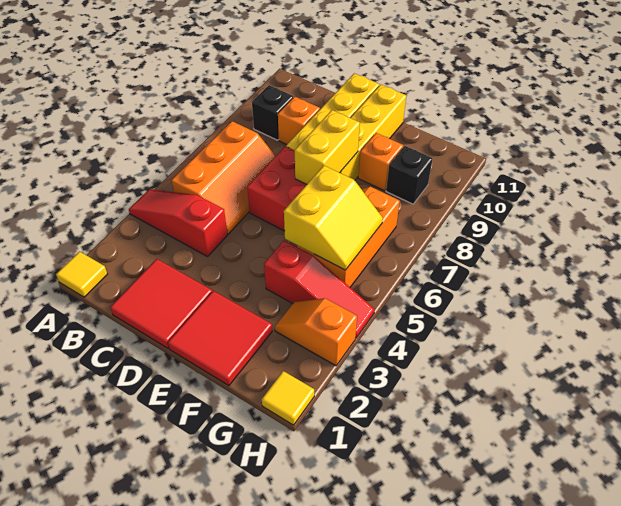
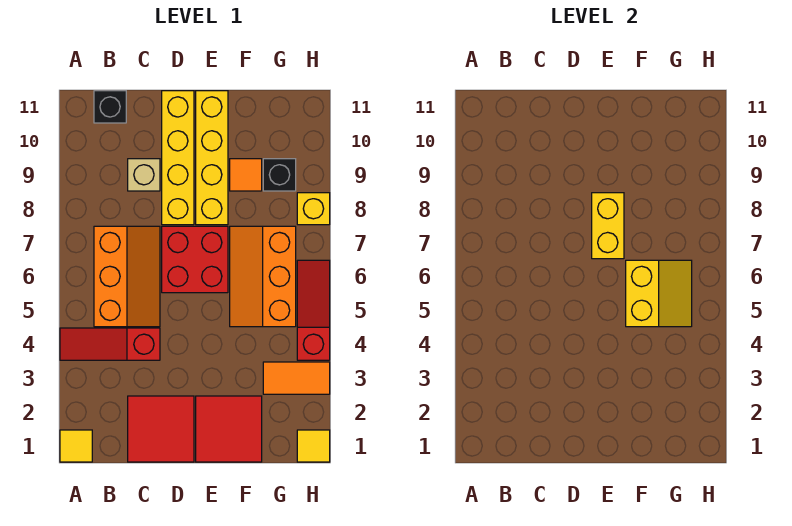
black brick B9 level 1 -> black brick B11 level 1
orange brick C9 level 1 -> tan brick C9 level 1
red slope F4:H4 level 1 top F -> red slope H4:H6 level 1 top 4
orange brick F9 level 1 -> orange tile F9 level 1
orange slope G3:H3 level 1 top H -> orange tile G3:H3 level 1
none -> yellow brick H8 level 1

